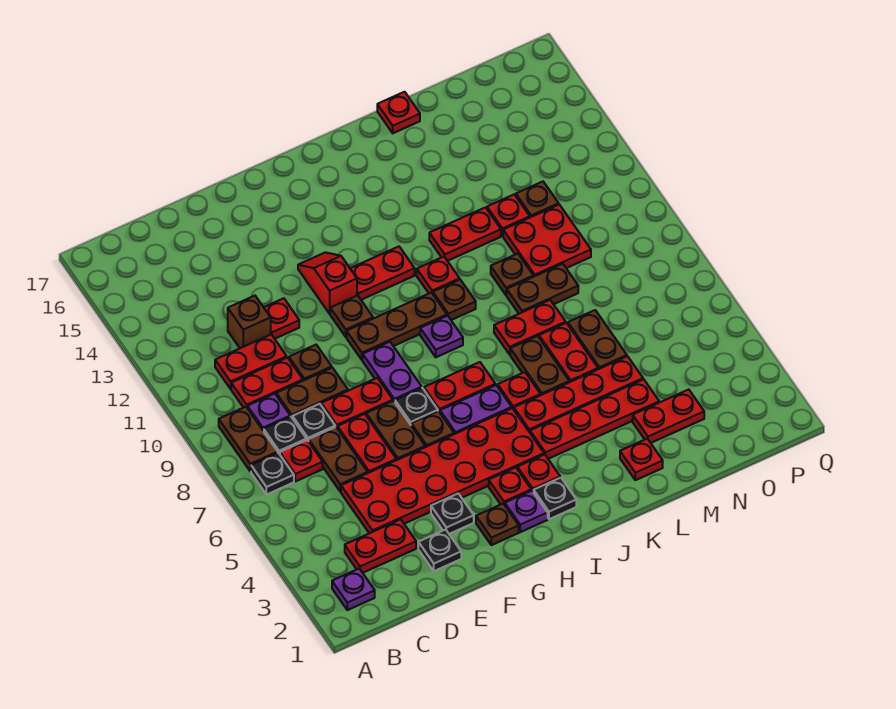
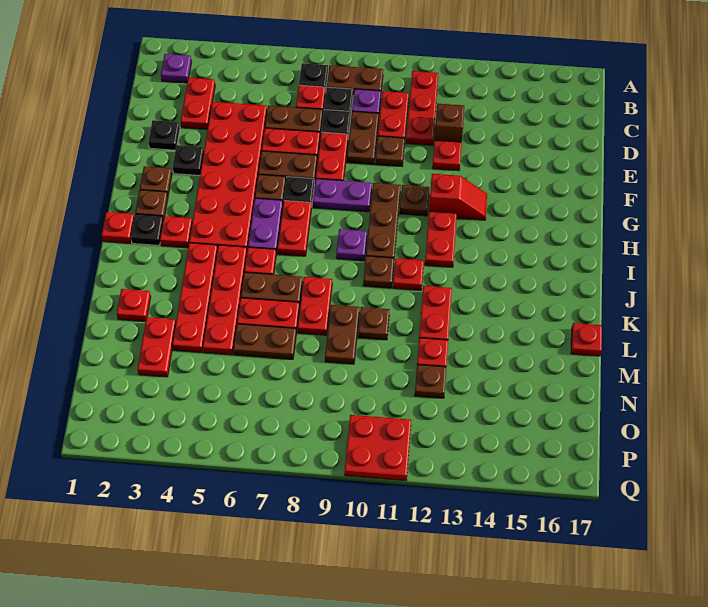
red plate C11:D11 level 1 -> red plate B11:D11 level 1
purple plate H2 level 1 -> brown plate H2 level 1
red plate H3 level 1 -> red plate I1 level 1
red plate M10:N11 level 1 -> red plate P10:Q11 level 1

